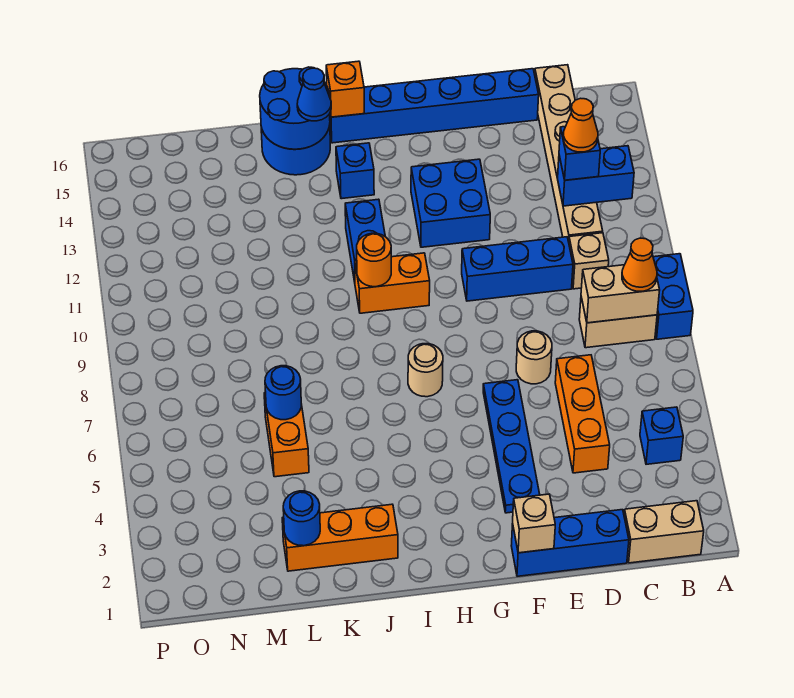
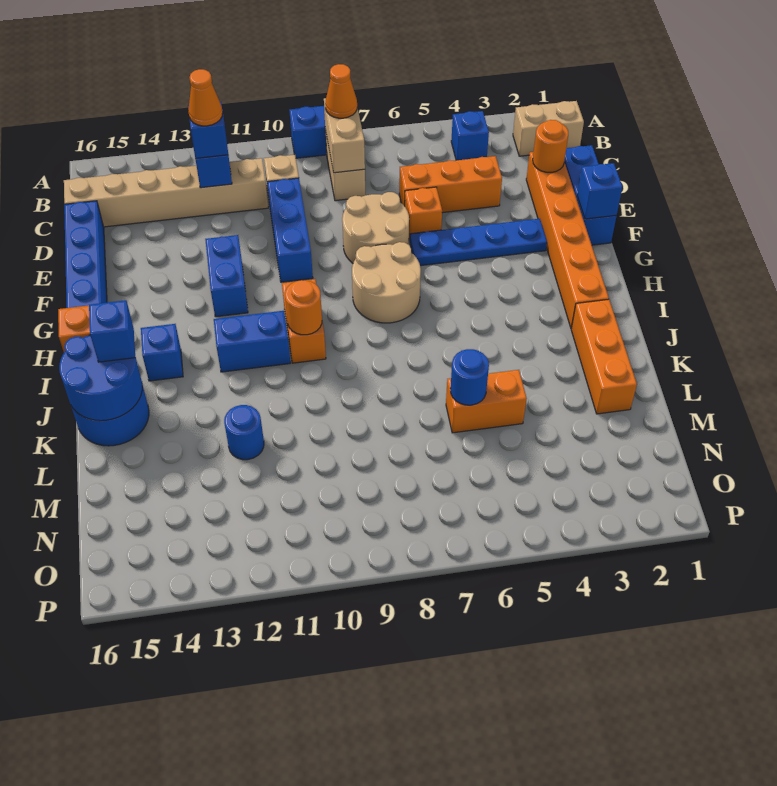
tan brick B1:C1 level 1 -> tan brick B1:B2 level 1
none -> orange brick D2:I2 level 1
none -> orange round brick D2 level 2
none -> orange brick E6 level 1
tan round brick E7 level 1 -> tan round brick E7:F8 level 1
tan brick F1 level 2 -> blue brick F1 level 2
blue brick F12:G13 level 1 -> blue brick F12:G12 level 1
tan round brick H7 level 1 -> tan round brick G7:H8 level 1
blue cone J15 level 3 -> blue brick J15 level 3
blue round brick L2 level 2 -> blue round brick L12 level 1

